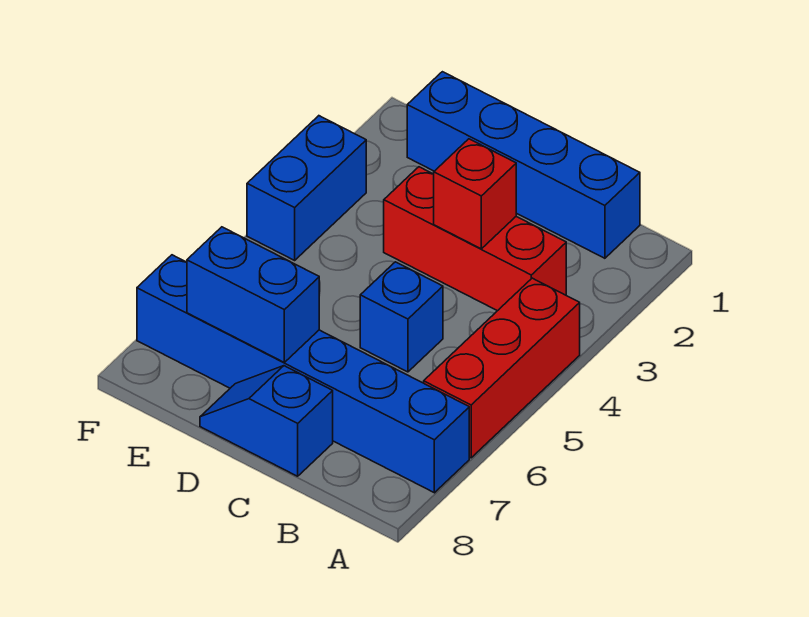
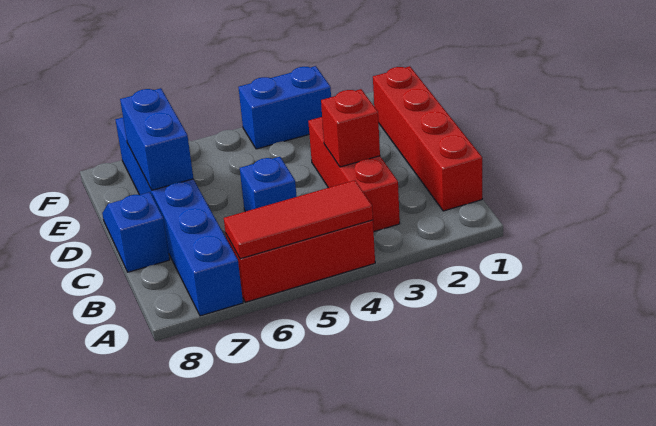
none -> red tile A4:A6 level 2
blue brick B1:E1 level 1 -> red brick B1:E1 level 1

